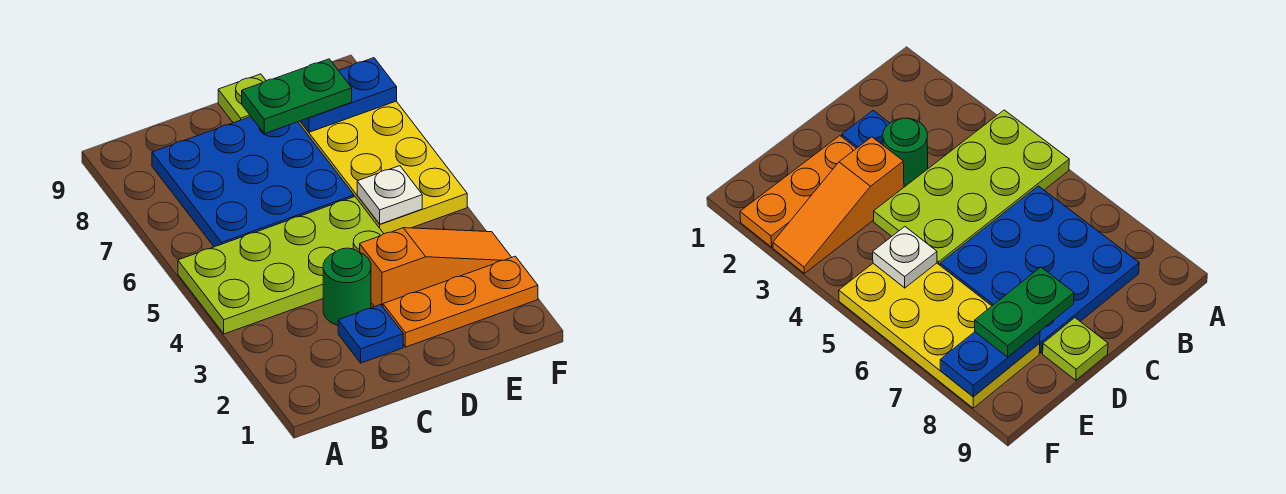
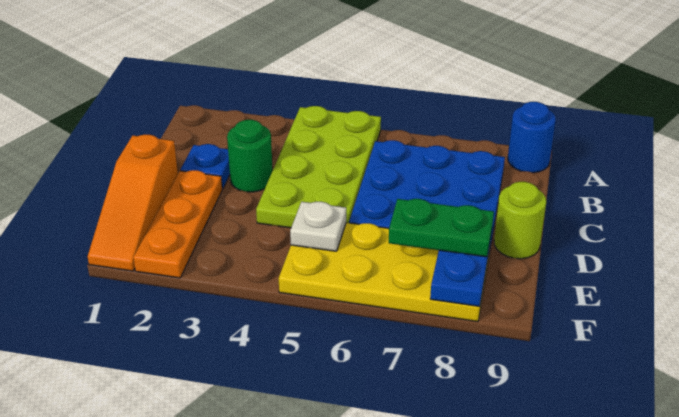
none -> blue round brick A9 level 1
orange slope D3:F3 level 1 top D -> orange slope D1:F1 level 1 top D
green plate D8:E8 level 3 -> green plate E7:E8 level 3
lime plate D9 level 1 -> lime round brick D9 level 1

